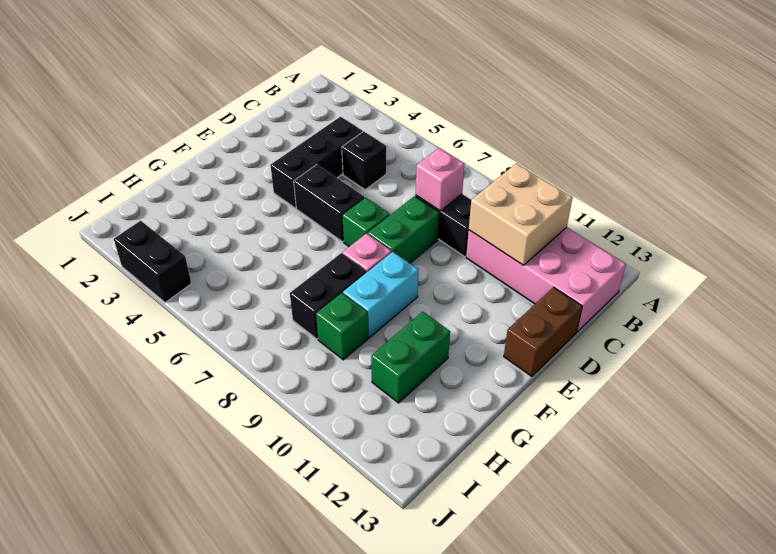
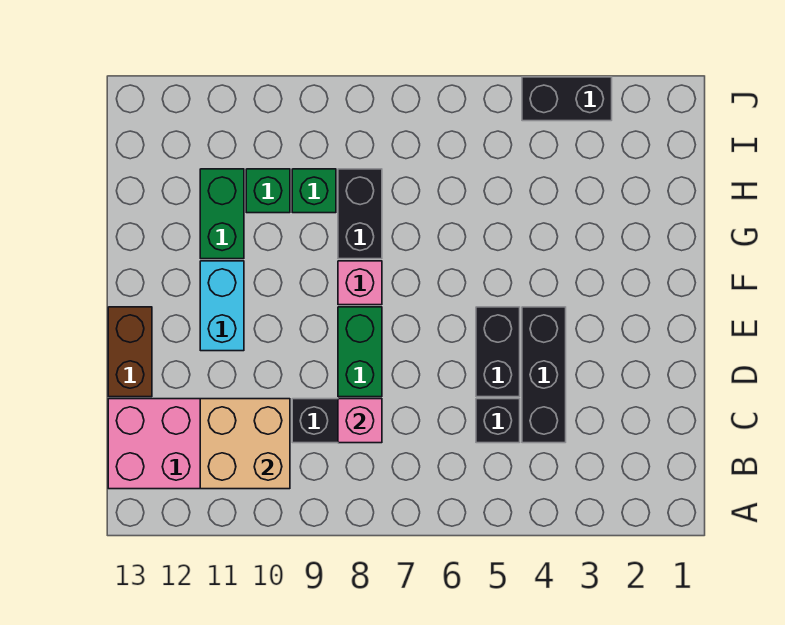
black brick E5:E6 level 1 -> black brick D5:E5 level 1
green brick E7 level 1 -> green brick H10 level 1
cyan brick F9:G9 level 1 -> cyan brick E11:F11 level 1

